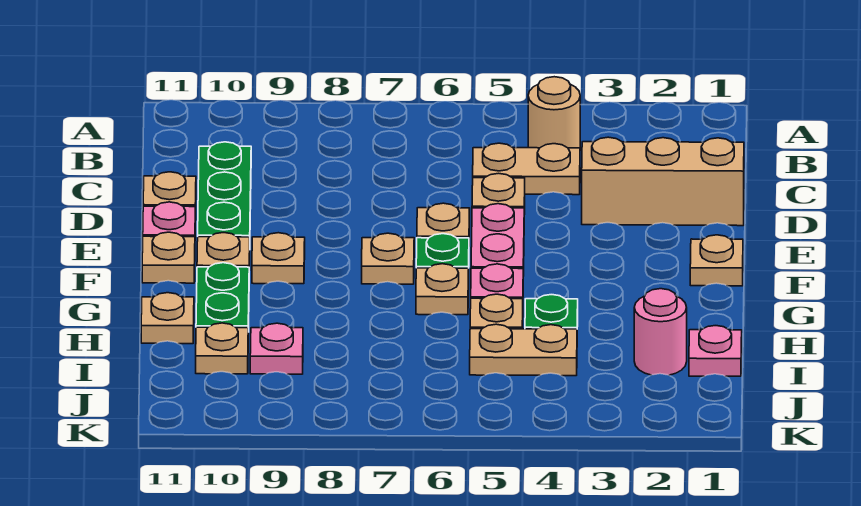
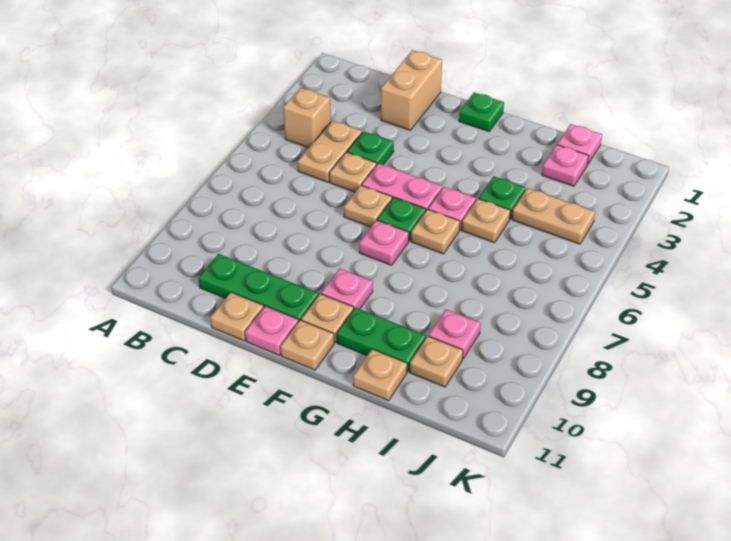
tan round brick B4 level 1 -> tan brick B4 level 1
tan brick D1:D3 level 1 -> tan brick D1:D2 level 1
none -> green plate D4 level 1
tan plate F1 level 1 -> green plate F1 level 1
tan plate F7 level 1 -> pink plate F7 level 1
tan plate F9 level 1 -> pink plate F9 level 1
pink round brick I2 level 1 -> pink plate I2 level 1
tan plate I4:I5 level 1 -> tan plate I4:J4 level 1

